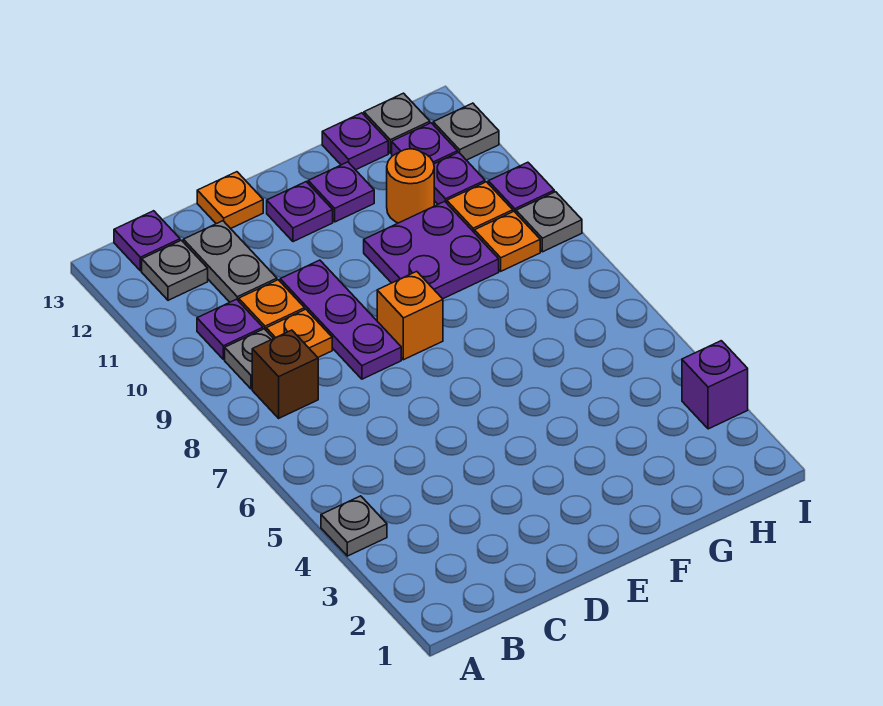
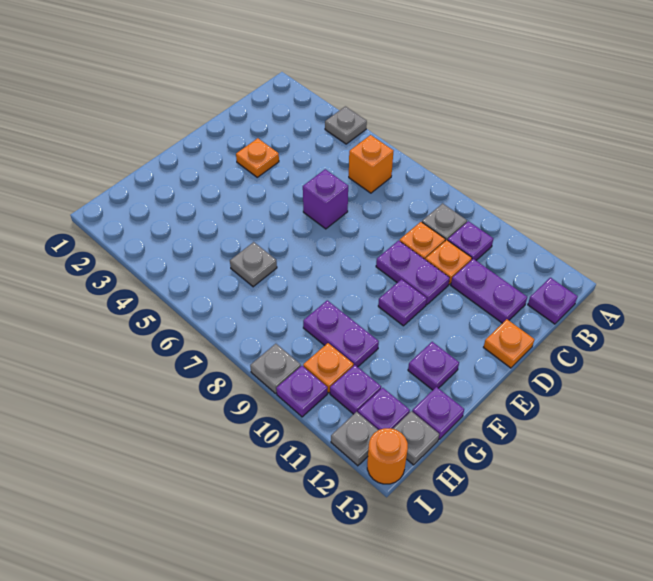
brown brick B8 level 1 -> none
grey plate B12 level 1 -> grey plate G6 level 1
grey plate C11:C12 level 1 -> purple plate C11:C12 level 1
purple plate D8:D10 level 1 -> purple plate D9:D10 level 1
orange brick E8 level 1 -> orange brick B6 level 1
purple plate E12 level 1 -> purple plate E10 level 1
purple plate F9:G10 level 1 -> purple plate G9:G10 level 1
orange round brick G11 level 1 -> orange round brick I13 level 1
orange plate H9 level 1 -> orange plate D3 level 1
purple brick I3 level 1 -> purple brick D6 level 1

